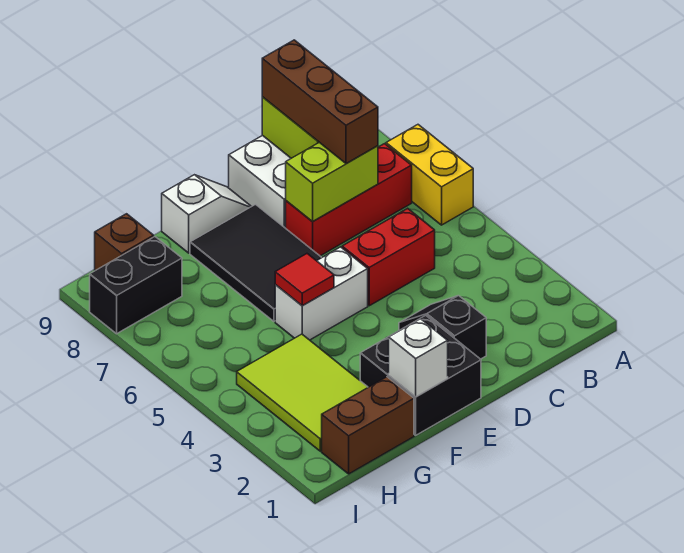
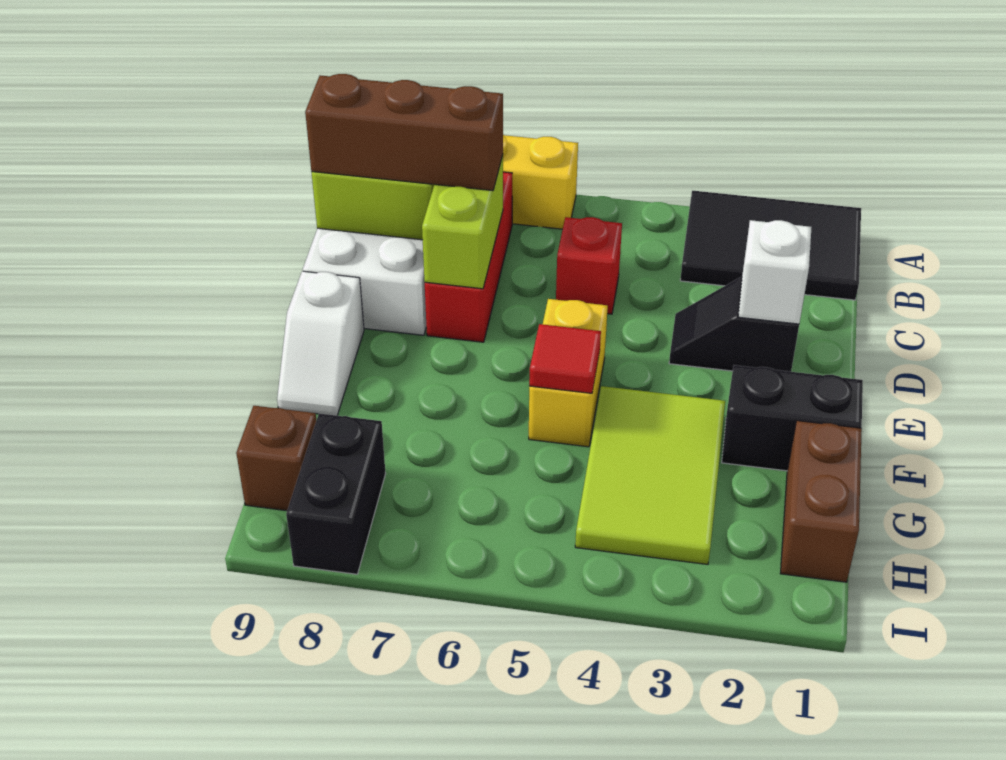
red brick C5:D5 level 1 -> red brick C5 level 1
black brick E1:F2 level 1 -> black brick F1:F2 level 1
white brick E5:F5 level 1 -> yellow brick E5:F5 level 1
black tile E6:F8 level 1 -> black tile A1:B3 level 1
white slope E9:F9 level 1 top F -> white slope E9:F9 level 1 top E
white brick F1 level 2 -> white brick D2 level 2
lime tile G2:H4 level 1 -> lime tile F3:H4 level 1

